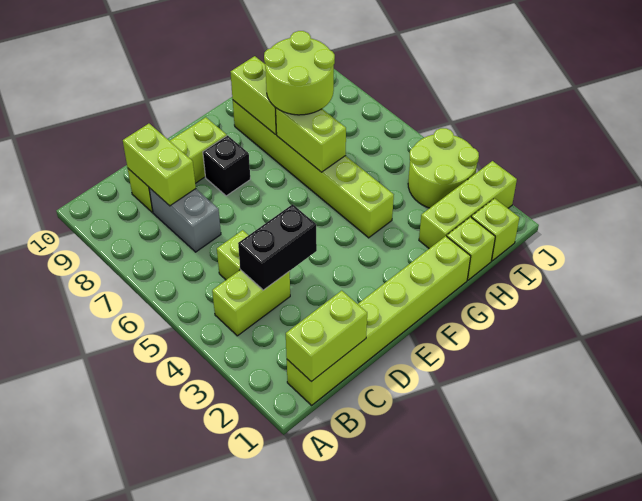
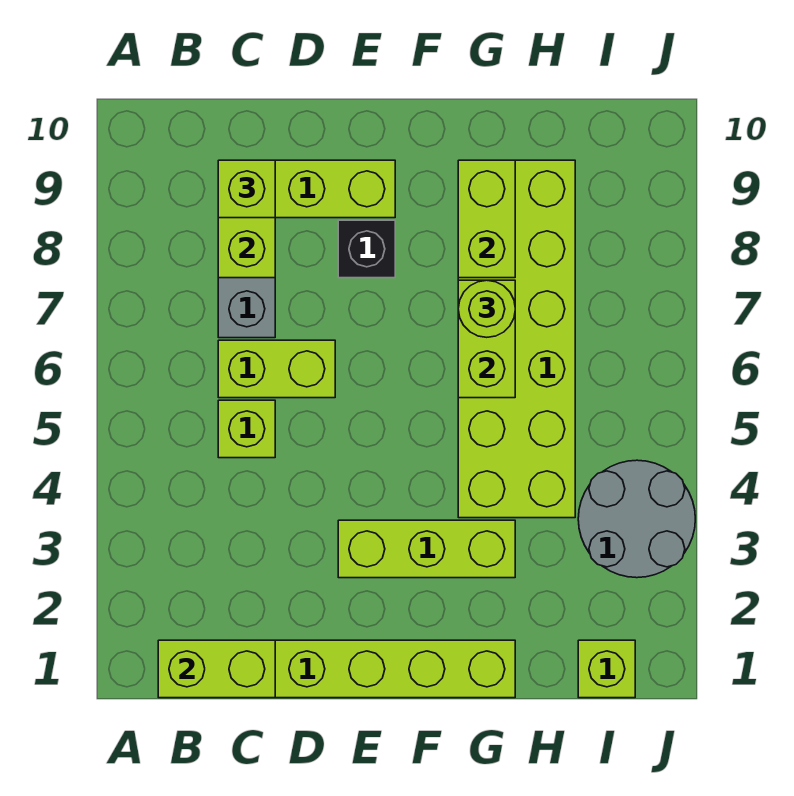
lime brick B4:C4 level 1 -> lime brick C6:D6 level 1
black brick C4:D4 level 2 -> none
lime brick G4:G9 level 1 -> lime brick G4:H9 level 1
lime round brick G7:H8 level 3 -> lime round brick G7 level 3
lime brick H1 level 1 -> lime brick C9 level 3
lime brick H2:J2 level 1 -> lime brick E3:G3 level 1
lime round brick I3:J4 level 1 -> grey round brick I3:J4 level 1

